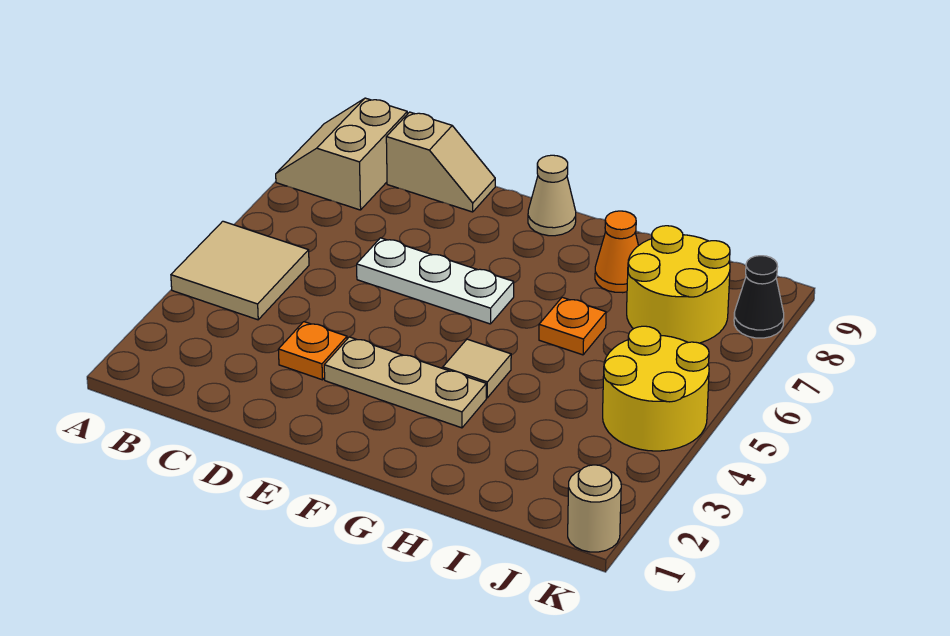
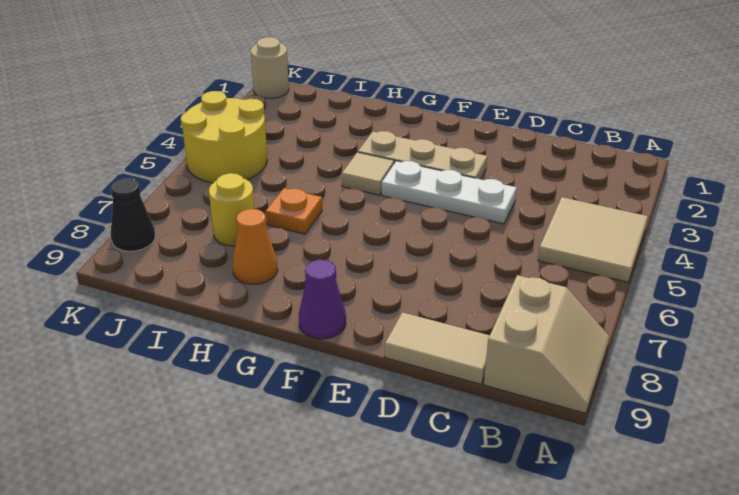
tan slope C9:D9 level 1 top C -> tan tile C9:D9 level 1
orange plate D3 level 1 -> none
white plate D6:F6 level 1 -> white plate D4:F4 level 1
tan cone F9 level 1 -> purple cone F9 level 1
yellow round brick I7:J8 level 1 -> yellow round brick I7 level 1

